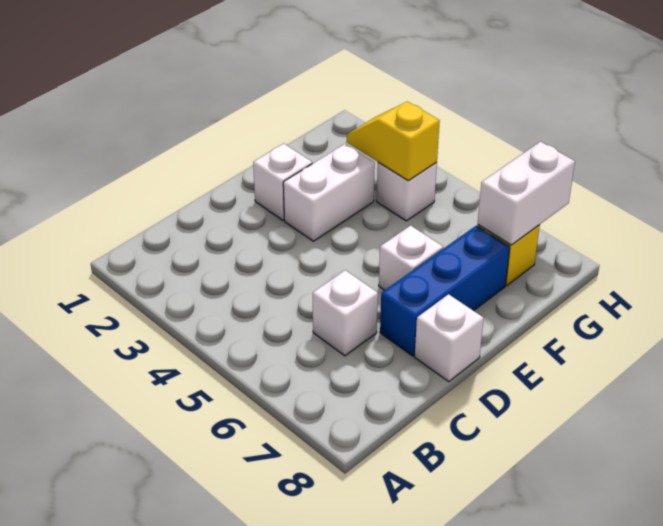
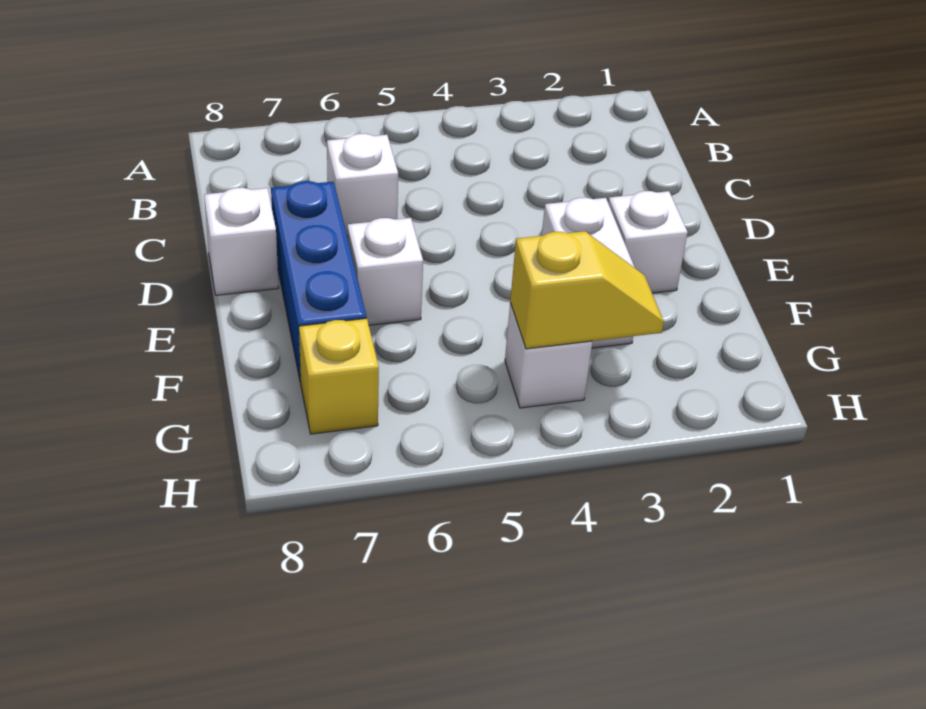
white brick G7:H7 level 2 -> none

